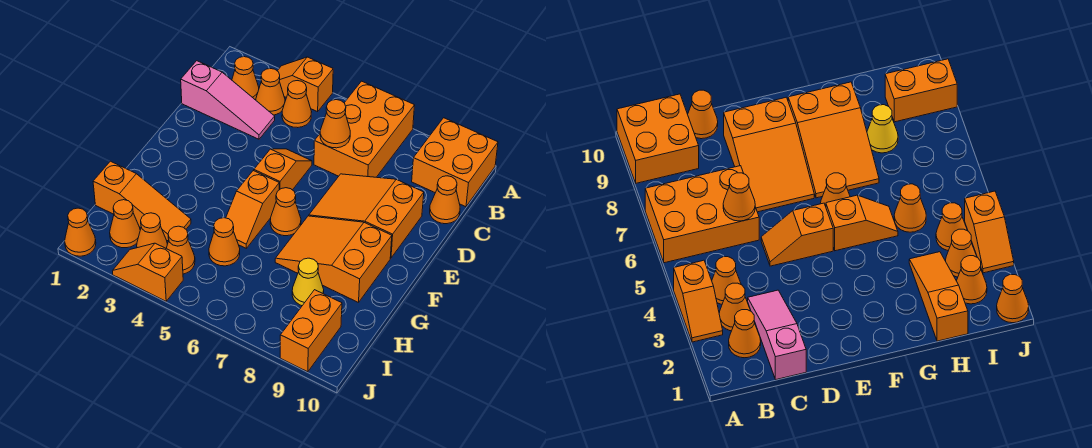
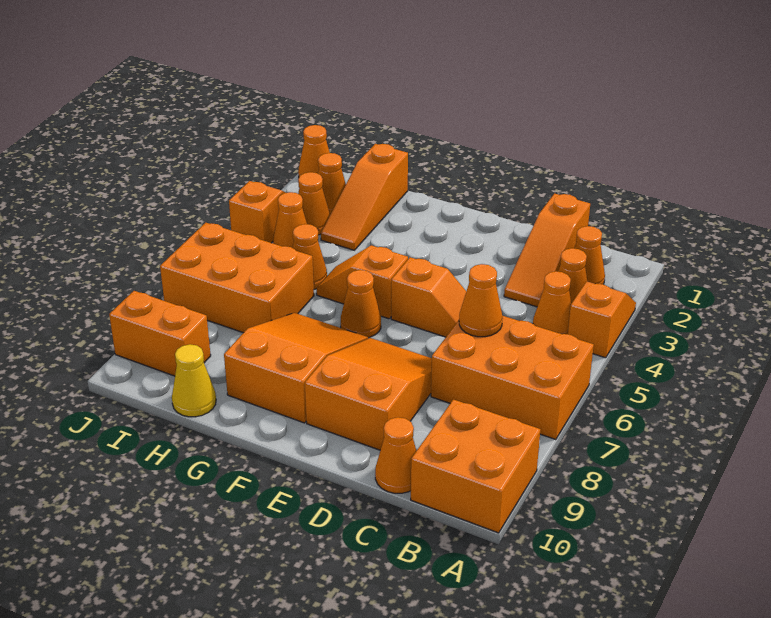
pink slope C1:C3 level 1 top 1 -> orange slope C1:C3 level 1 top 1
none -> orange brick H6:J7 level 1
yellow cone H8 level 1 -> yellow cone H10 level 1

